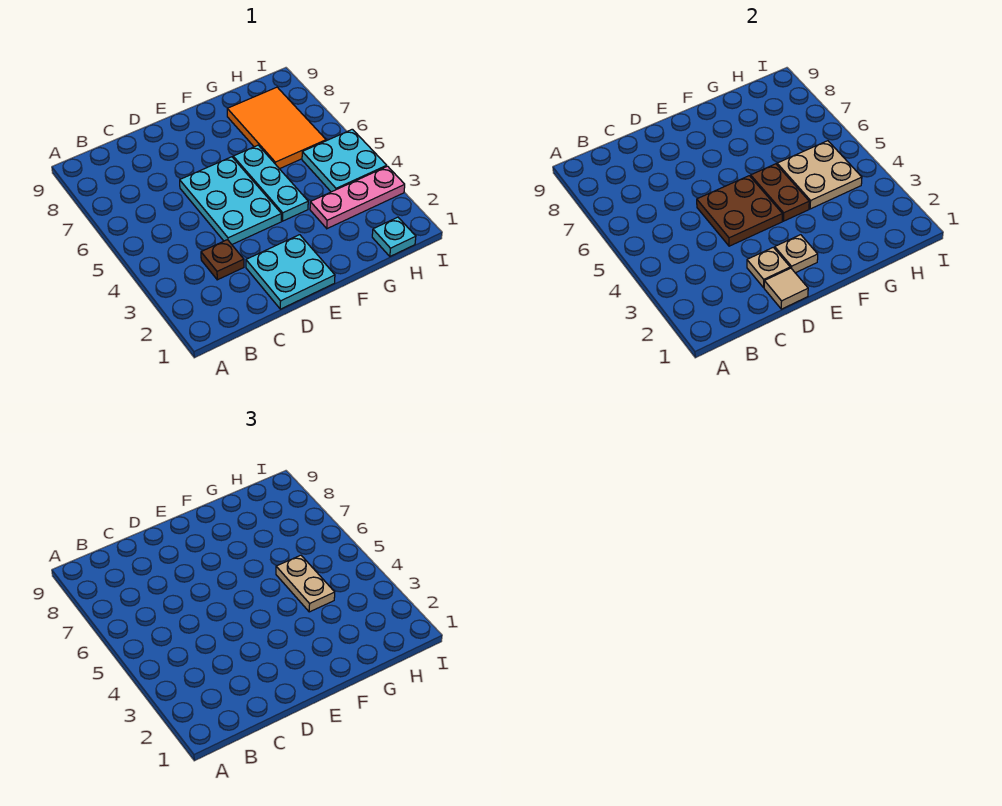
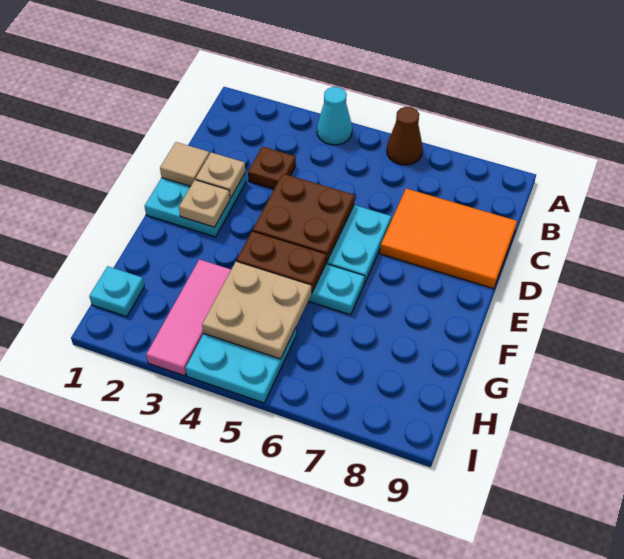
none -> cyan cone A4 level 1
none -> brown cone A6 level 1
pink plate G3:I3 level 1 -> pink tile G3:I3 level 1
tan plate G4:G5 level 3 -> none
orange tile G6:H8 level 1 -> orange tile C7:D9 level 1

